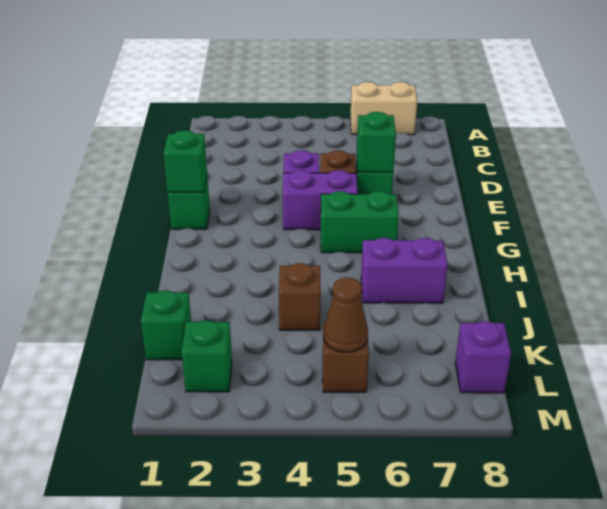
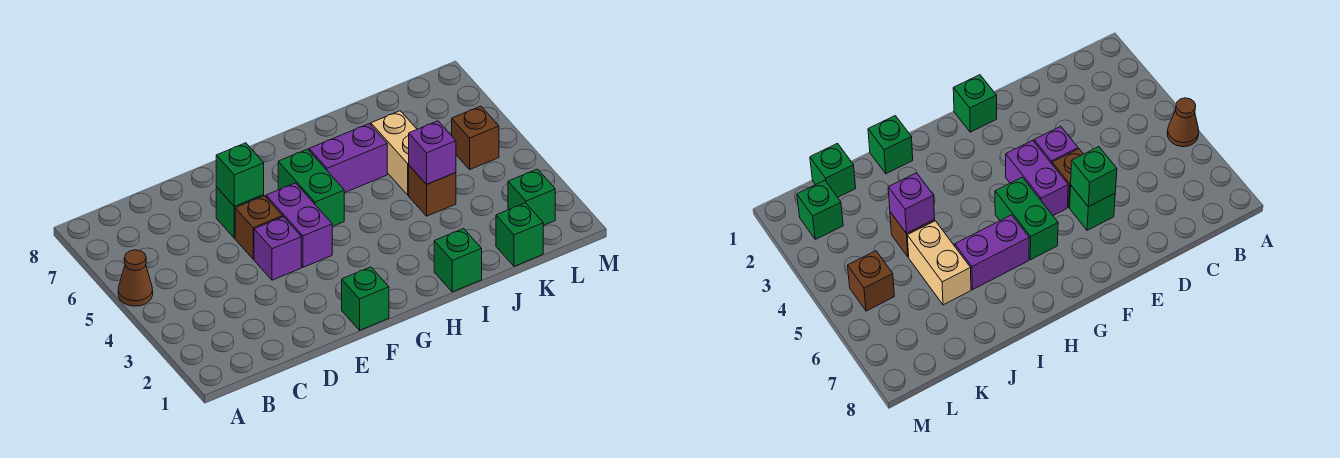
tan brick A6:A7 level 1 -> tan brick J5:J6 level 1
green brick F1 level 2 -> green brick I1 level 1
purple brick I6:I7 level 1 -> purple brick H6:I6 level 1
brown cone L5 level 2 -> brown cone A5 level 1
purple brick L8 level 1 -> purple brick J4 level 2

